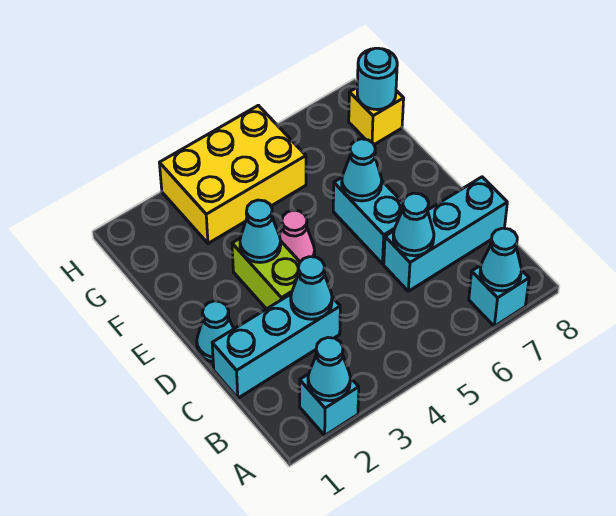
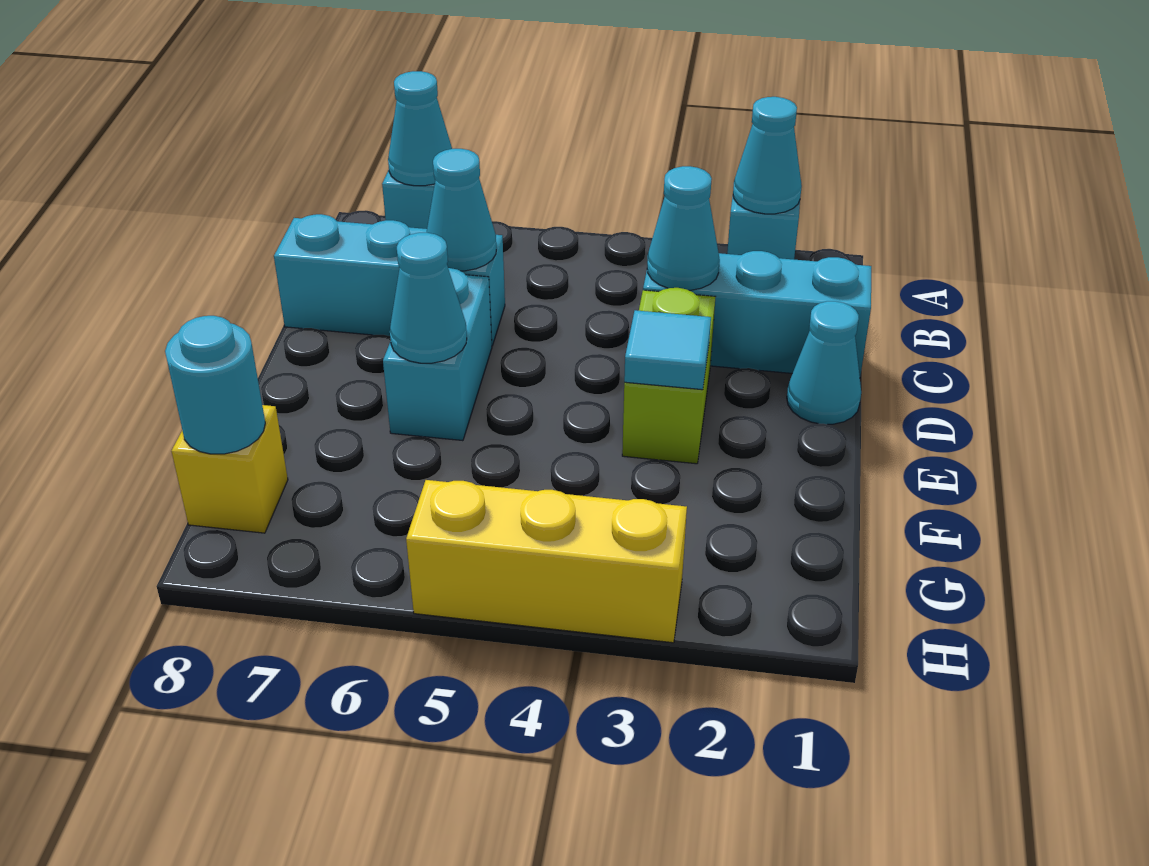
cyan cone E3 level 2 -> cyan tile E3 level 2
pink cone E4 level 1 -> none
yellow brick G3:H5 level 1 -> yellow brick H3:H5 level 1

